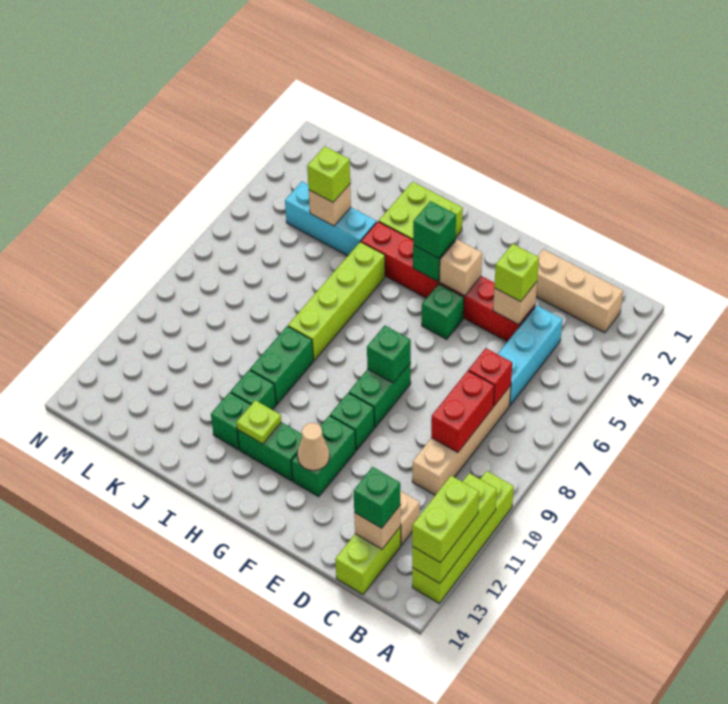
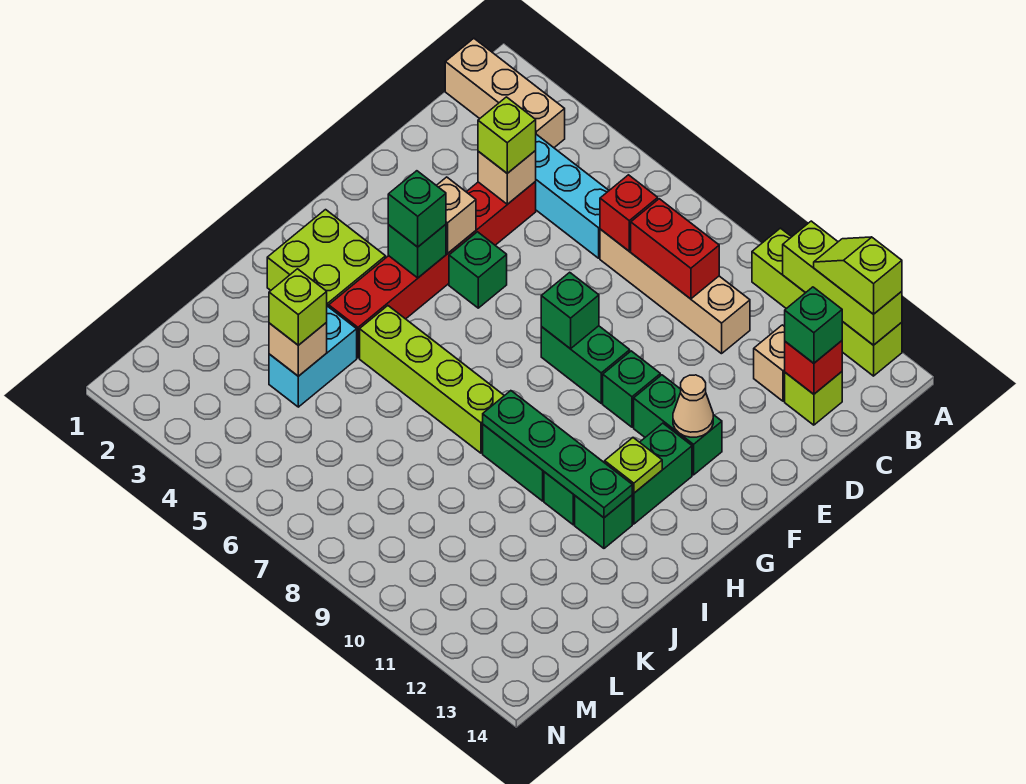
lime brick A12:A13 level 3 -> lime slope A12:A13 level 3 top 13
tan brick B2:D2 level 1 -> tan brick B1:B3 level 1
lime brick C13:C14 level 1 -> lime brick C13 level 1
tan brick C13 level 2 -> red brick C13 level 2
none -> green plate I9:I12 level 2
cyan brick J4:L4 level 1 -> cyan brick J4:K4 level 1

